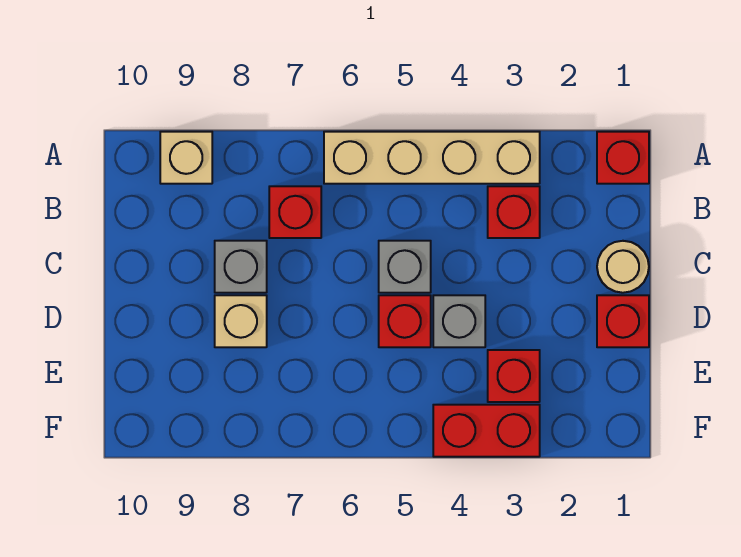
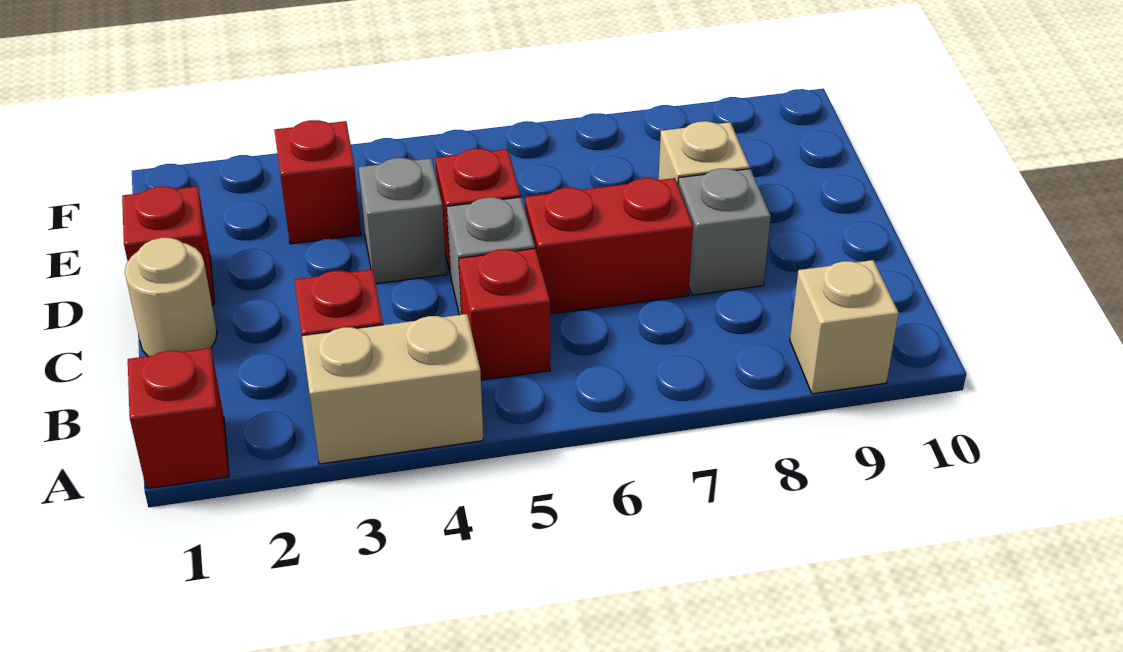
tan brick A3:A6 level 1 -> tan brick A3:A4 level 1
red brick B7 level 1 -> red brick B5 level 1
red brick F3:F4 level 1 -> red brick C6:C7 level 1

